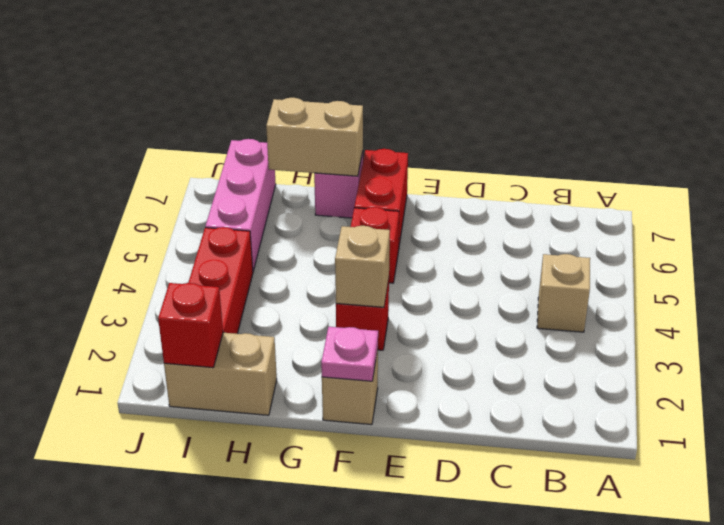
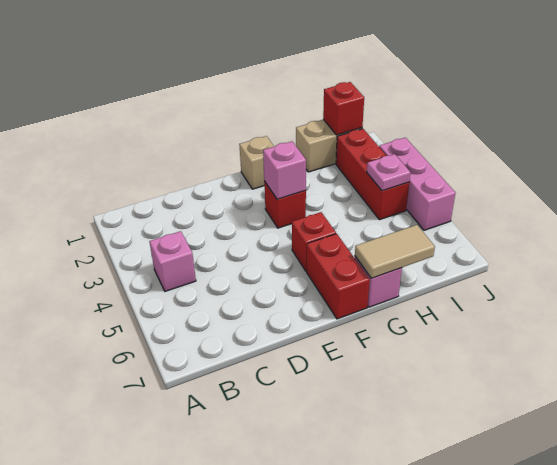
tan brick B4 level 1 -> pink brick B4 level 1
pink plate F1 level 2 -> pink plate I4 level 2
tan brick F3 level 2 -> pink brick F3 level 2
tan brick G7:H7 level 2 -> tan tile G7:H7 level 2
pink brick I5:I7 level 1 -> pink brick J3:J5 level 1

